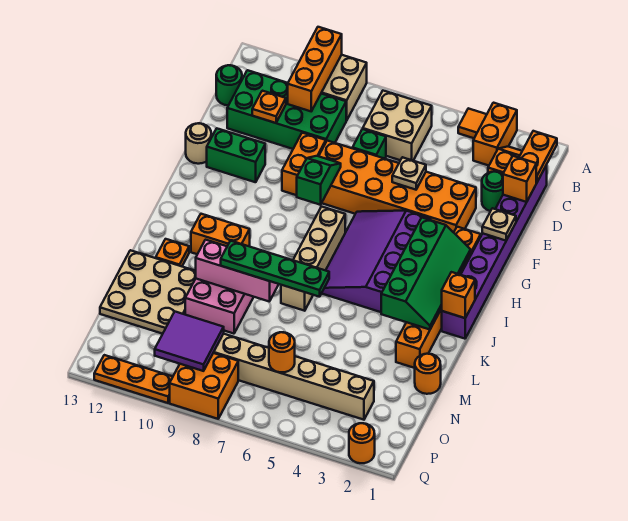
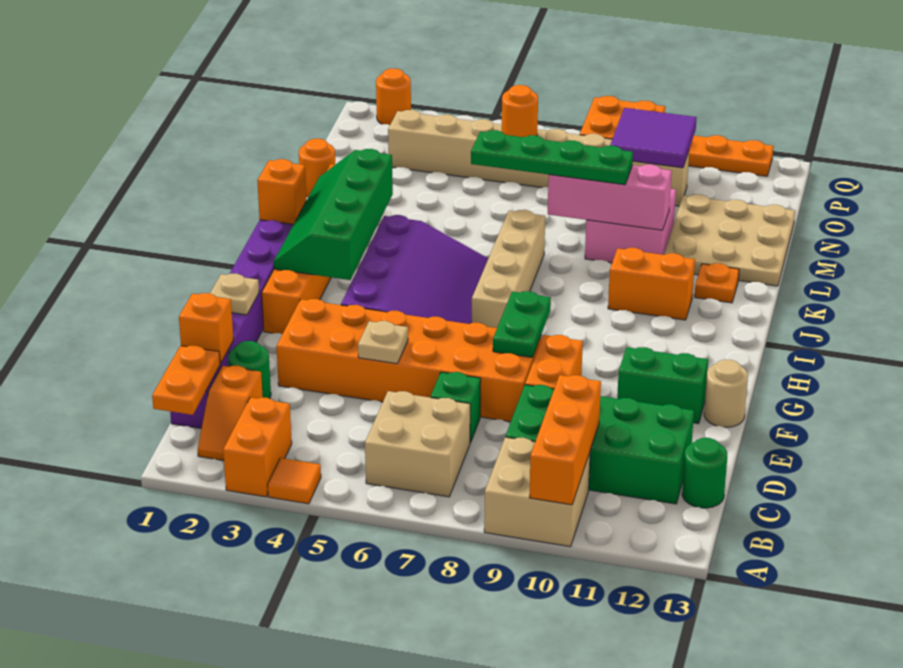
orange plate D11 level 2 -> none
green slope F8:G8 level 2 top G -> green plate F8:G8 level 2

